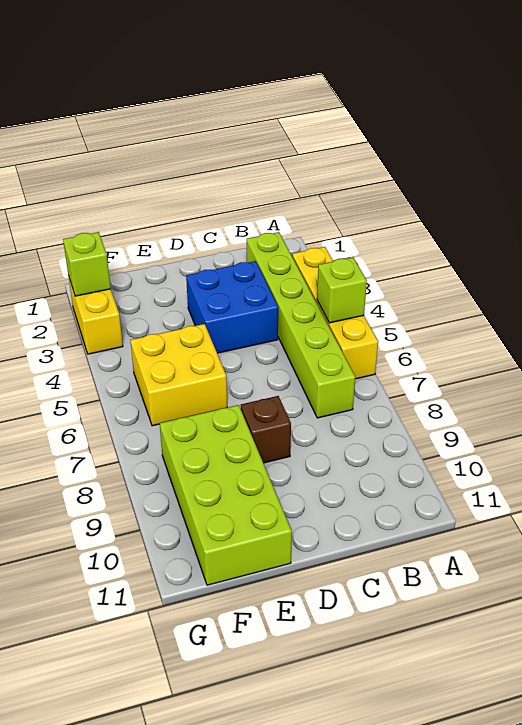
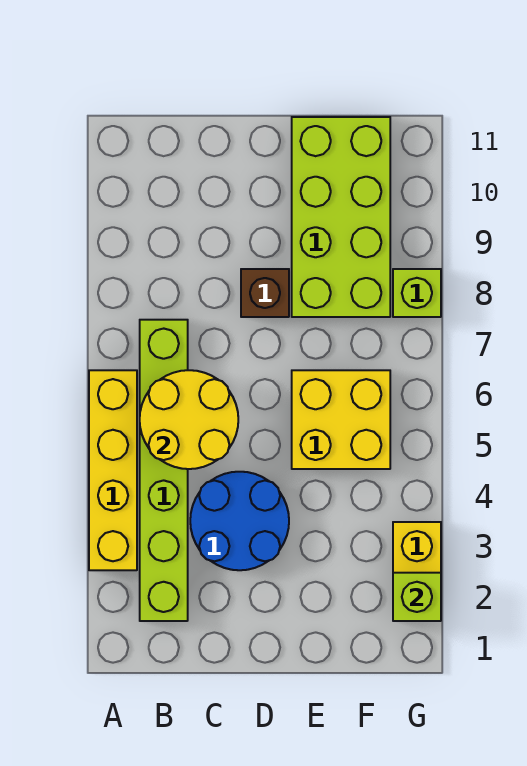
lime brick A5 level 2 -> lime brick G8 level 1
none -> yellow round brick B5:C6 level 2
blue brick C3:D4 level 1 -> blue round brick C3:D4 level 1

